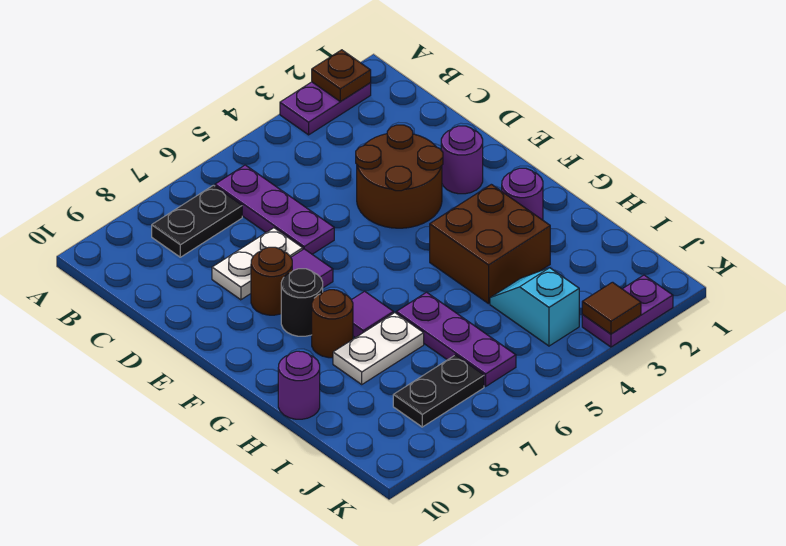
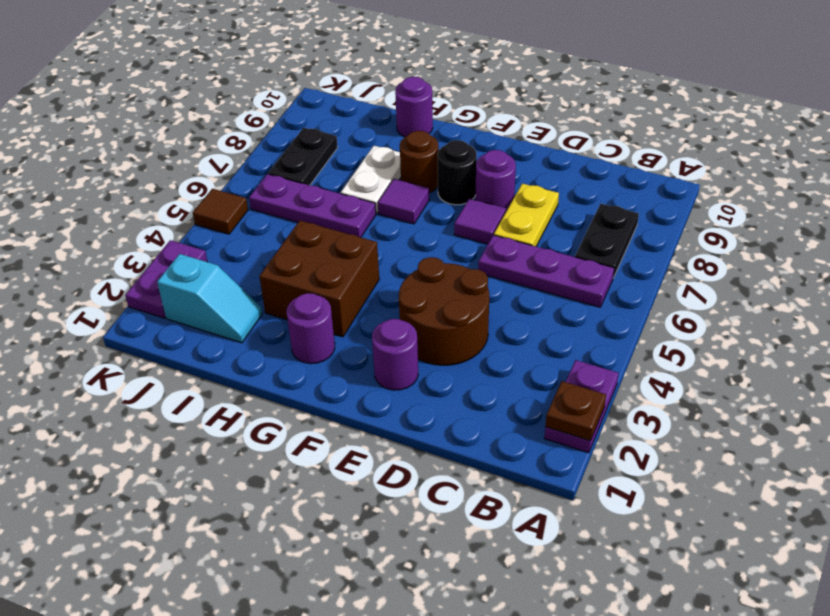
white plate D7:D8 level 1 -> yellow plate D7:D8 level 1
brown round brick E8 level 1 -> purple round brick E8 level 1
cyan slope I4:J4 level 1 top J -> cyan slope I2:J2 level 1 top J
brown tile K3 level 2 -> brown tile K5 level 1

